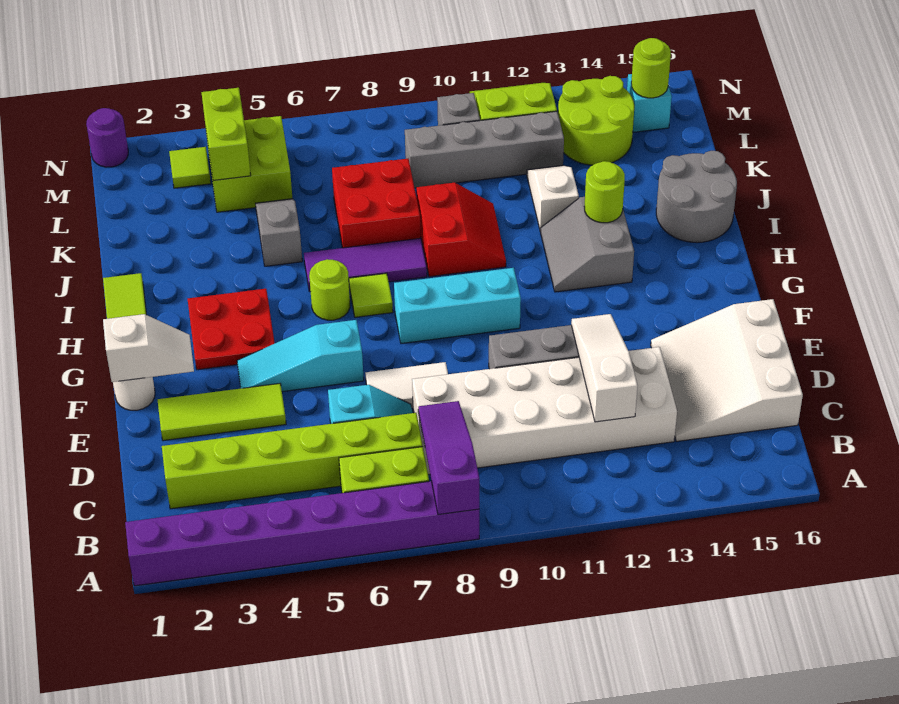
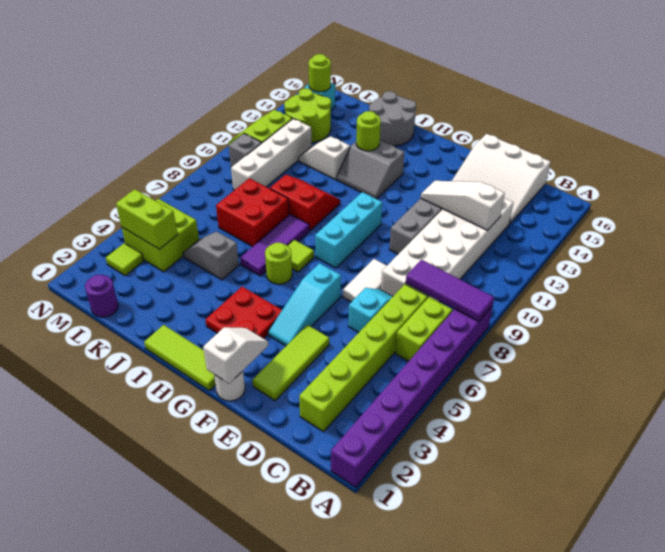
purple slope A8:C8 level 2 top A -> purple tile A8:C8 level 2
grey brick L9:L12 level 1 -> white brick L9:L12 level 1
purple round brick N1 level 1 -> purple round brick L1 level 1

